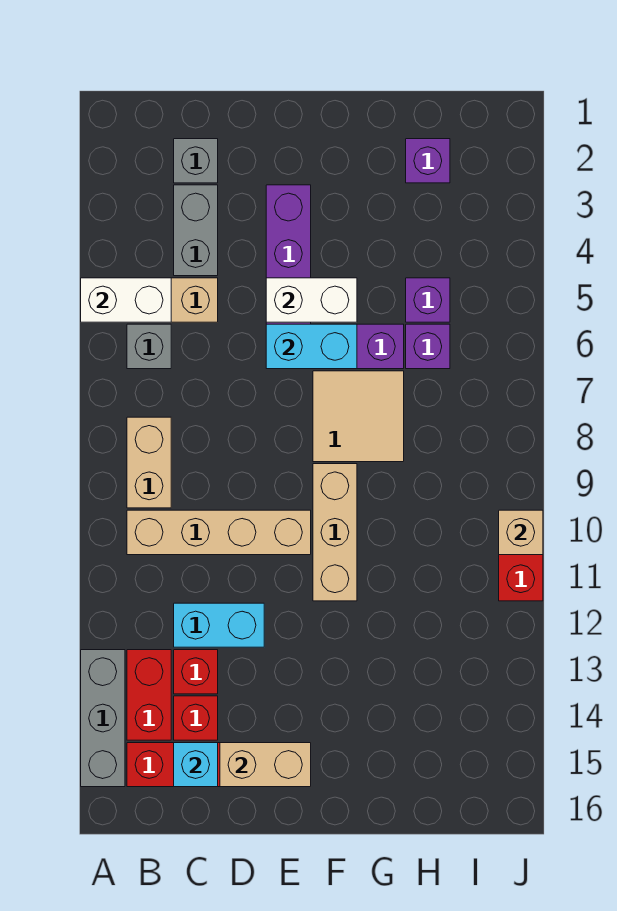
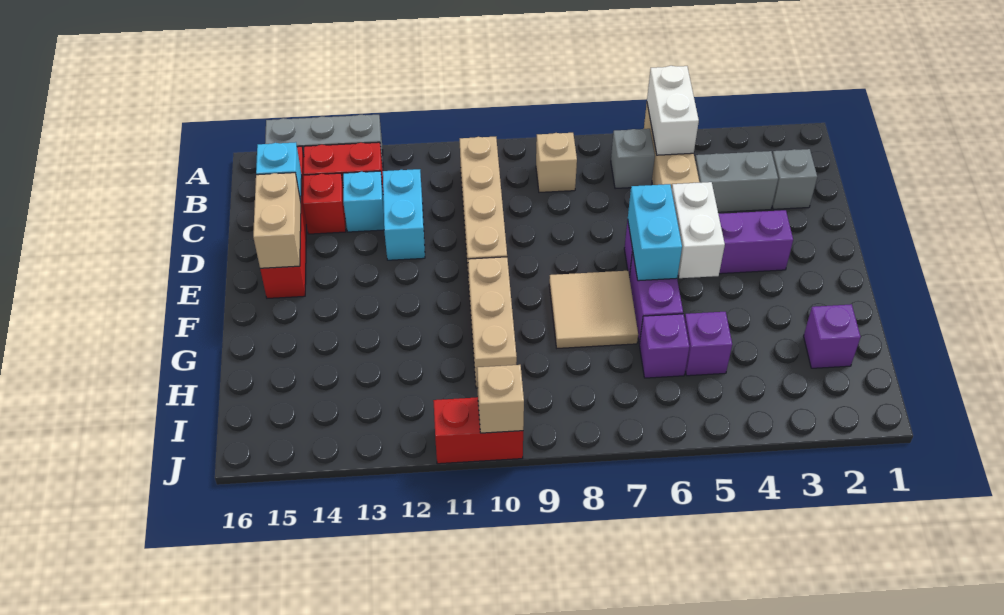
tan brick B8:B9 level 1 -> tan brick B8 level 1
red brick C13 level 1 -> cyan brick C13 level 1
tan brick F9:F11 level 1 -> tan brick F10:H10 level 1

